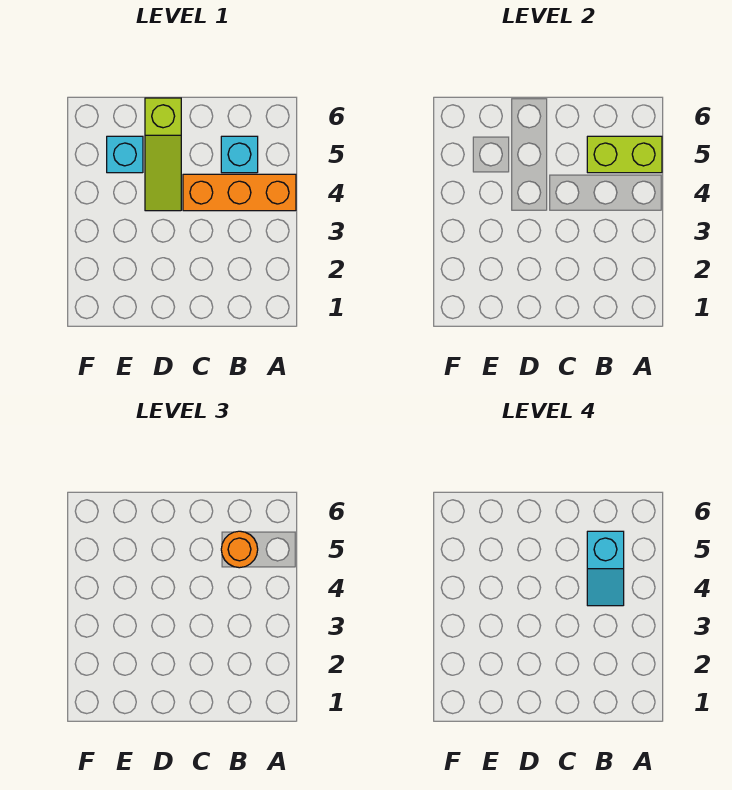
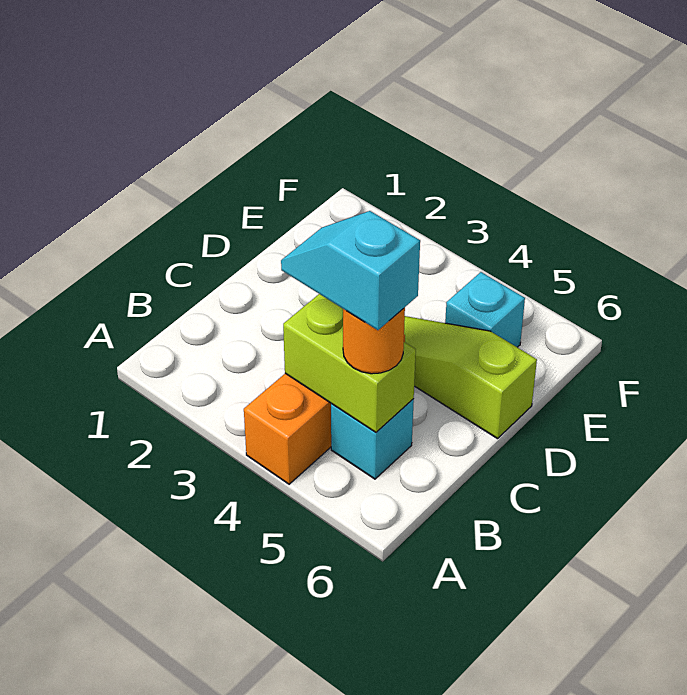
lime brick A5:B5 level 2 -> lime brick B4:B5 level 2

